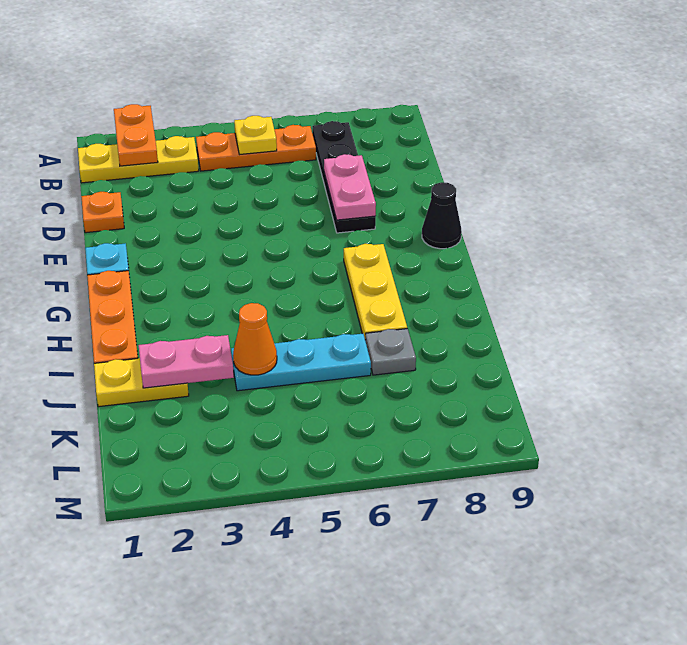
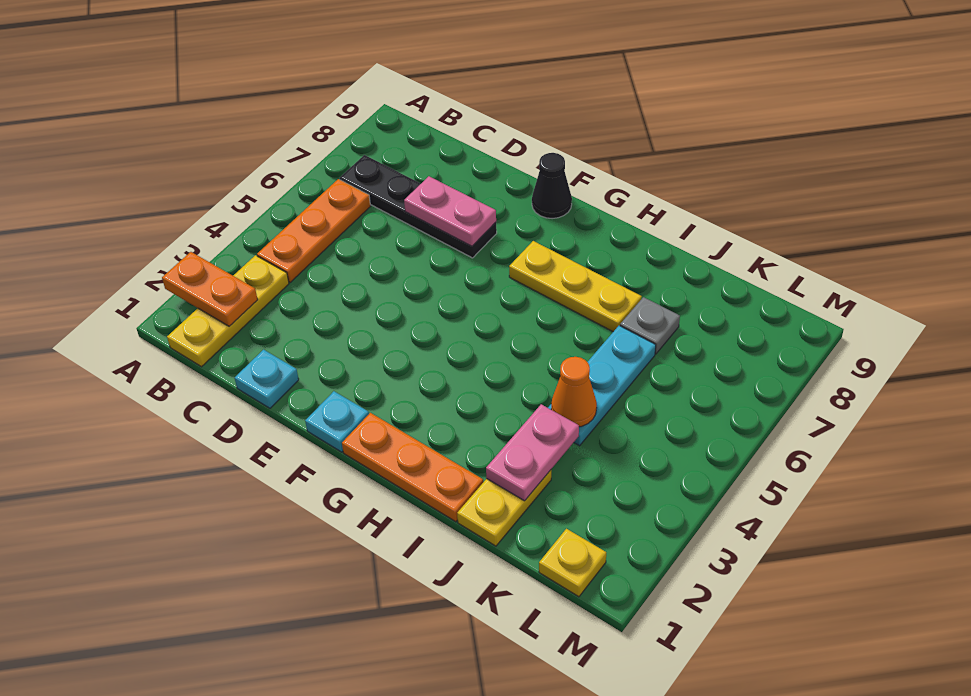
yellow plate B5 level 2 -> yellow plate L1 level 1
orange plate D1 level 1 -> cyan plate D1 level 1

